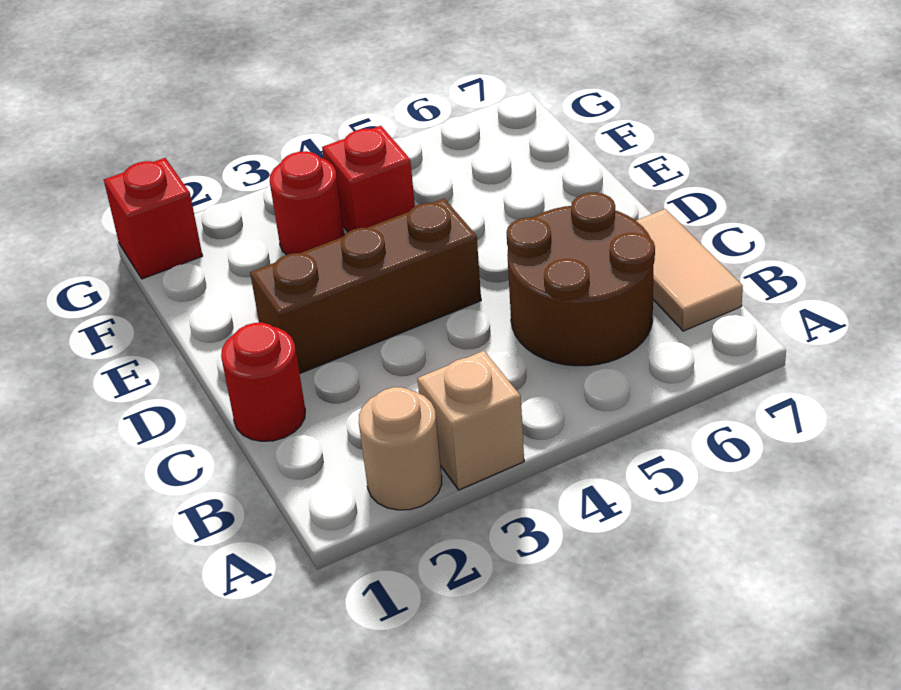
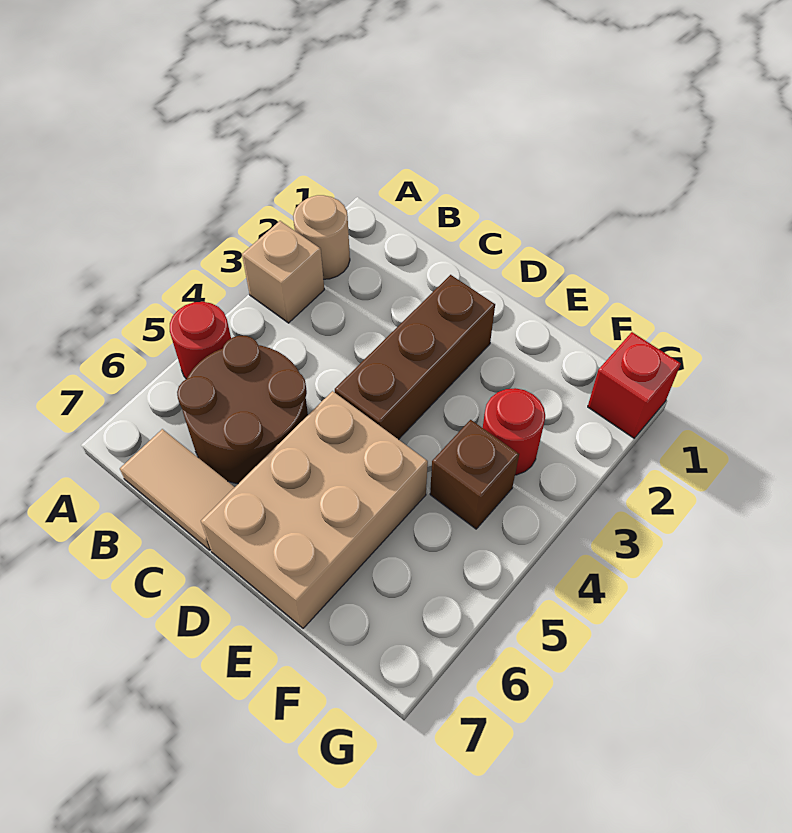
red round brick C1 level 1 -> red round brick A5 level 1
none -> tan brick D5:E7 level 1
red brick F4 level 1 -> brown brick F4 level 1

